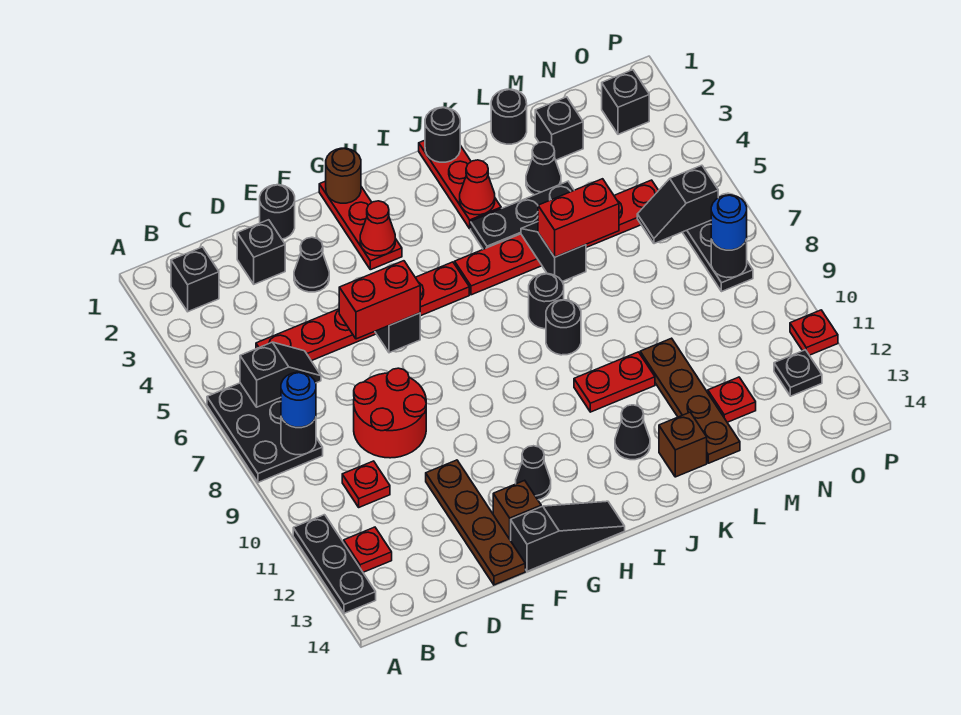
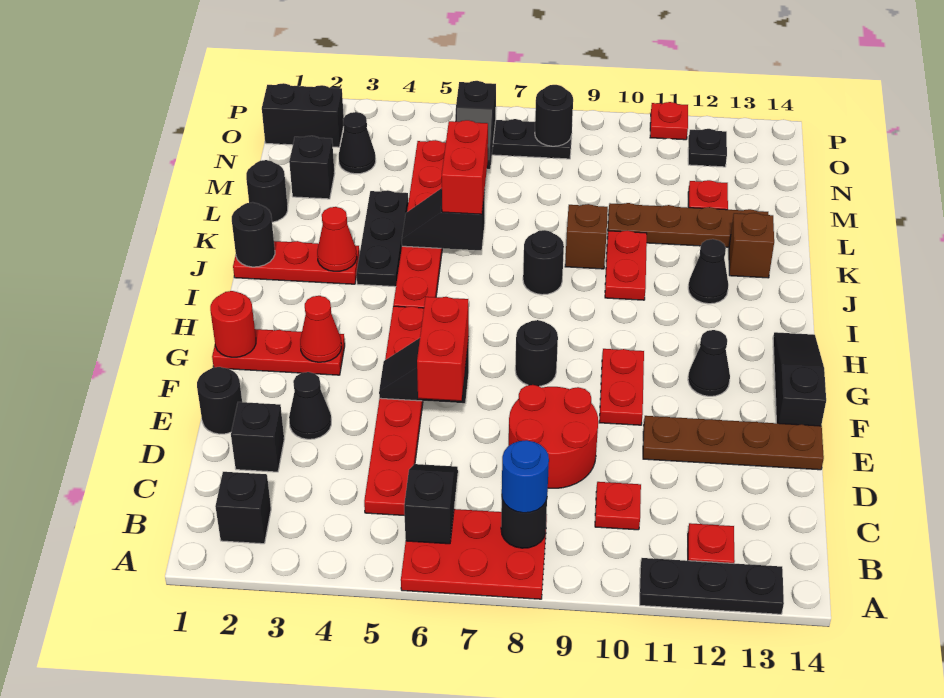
black plate A6:B8 level 1 -> red plate A6:B8 level 1
none -> red plate F10:G10 level 1
brown brick F13 level 1 -> brown brick K9 level 1
brown round brick G1 level 2 -> red round brick G1 level 2
black round brick J7 level 1 -> black round brick G8 level 1
black cone L3 level 1 -> black cone N3 level 1
black brick O2 level 1 -> black brick O1:O2 level 1
blue round brick O8 level 3 -> none

